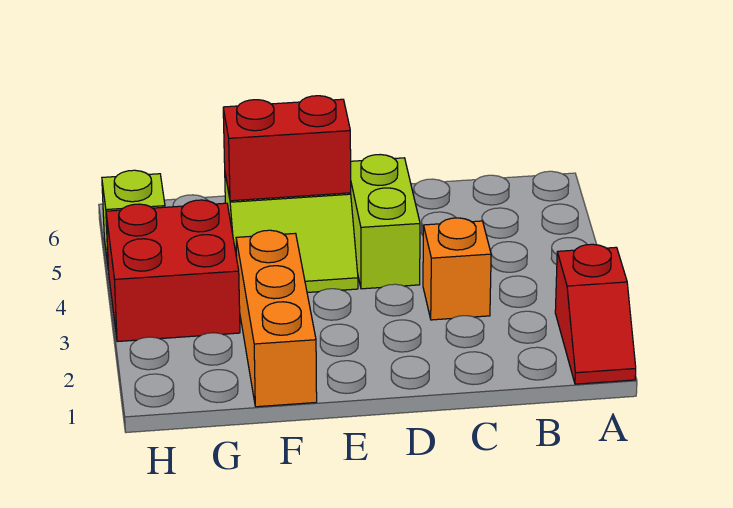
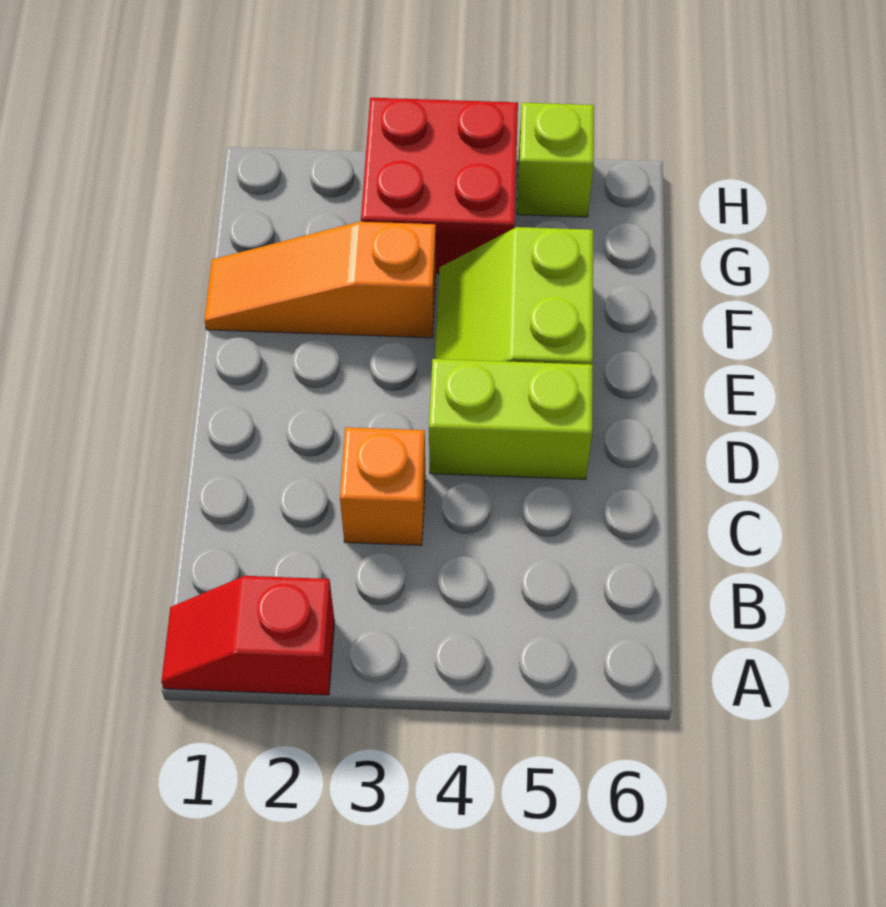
red brick E5:F5 level 2 -> none
orange brick F1:F3 level 1 -> orange slope F1:F3 level 1 top 3

